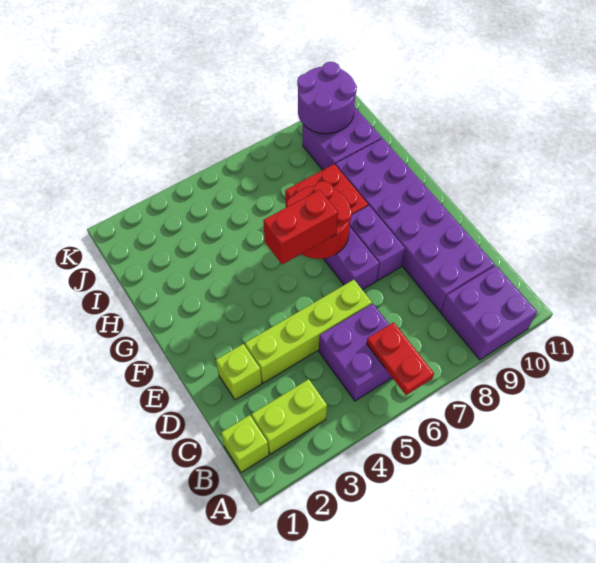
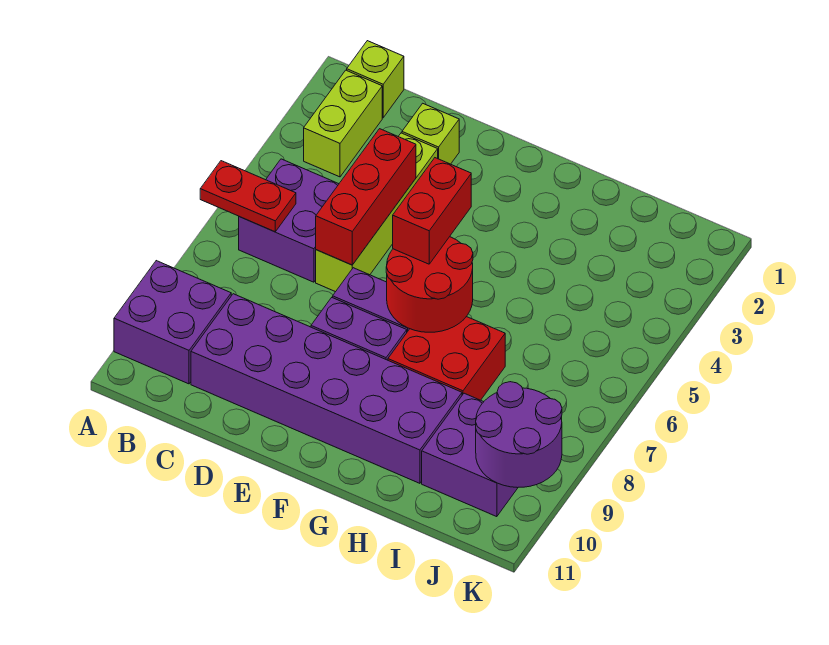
none -> red brick D4:D6 level 2

